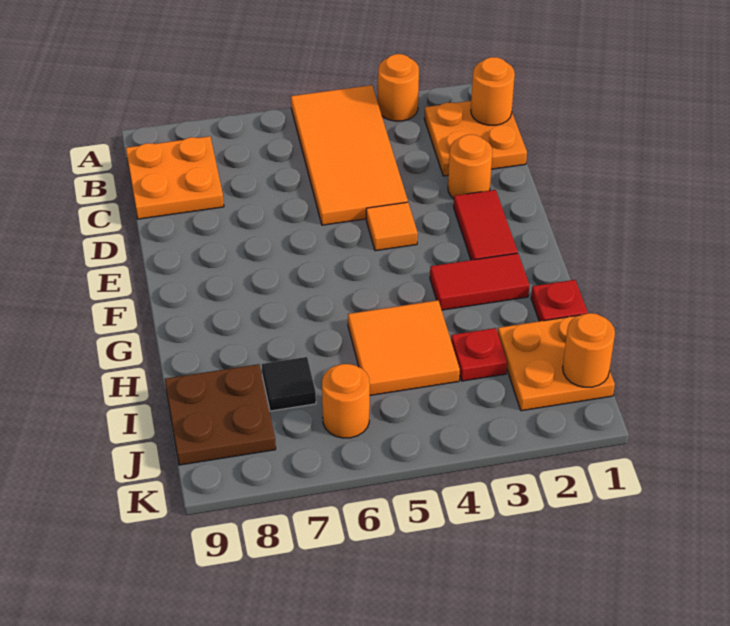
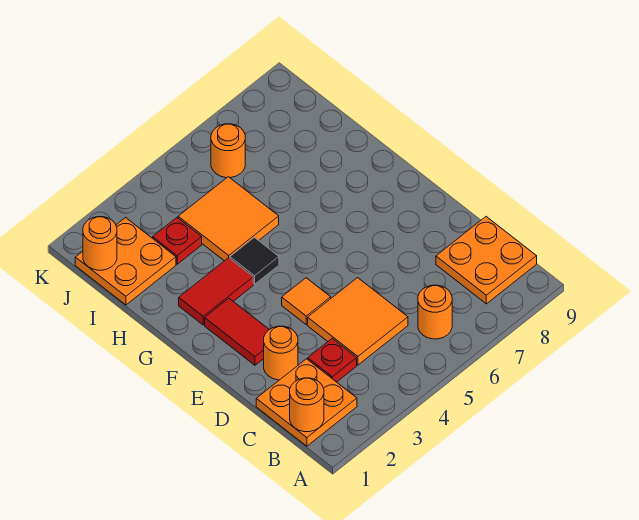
orange round brick A3 level 1 -> orange round brick B6 level 1
orange tile A4:D5 level 1 -> orange tile C4:D5 level 1
red plate H1 level 1 -> red plate C3 level 1
black tile I7 level 1 -> black tile G4 level 1
brown plate I8:J9 level 1 -> none

